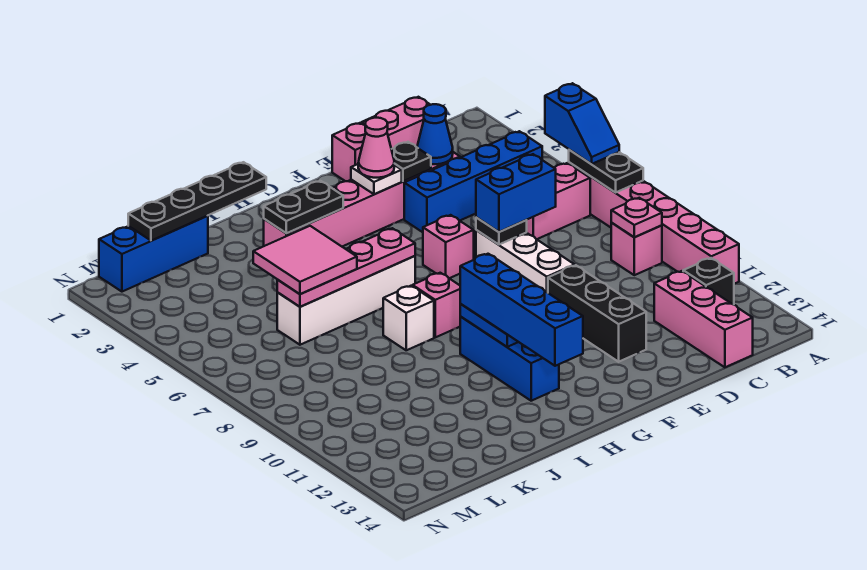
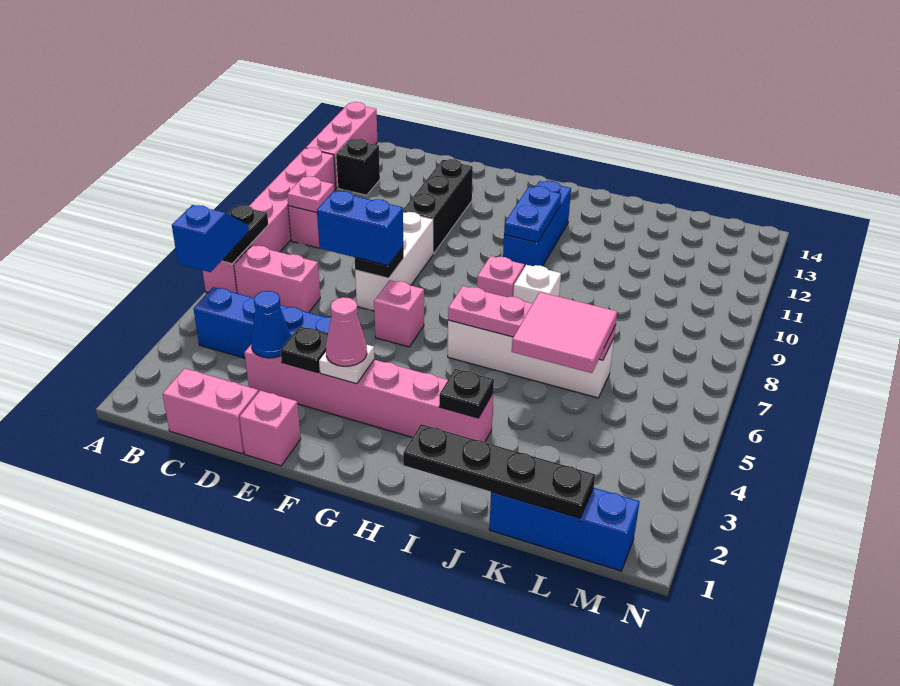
pink brick C12:C14 level 1 -> pink brick A12:A14 level 1
black plate H3:I3 level 2 -> black plate I3 level 2
blue brick H10:H13 level 3 -> none

